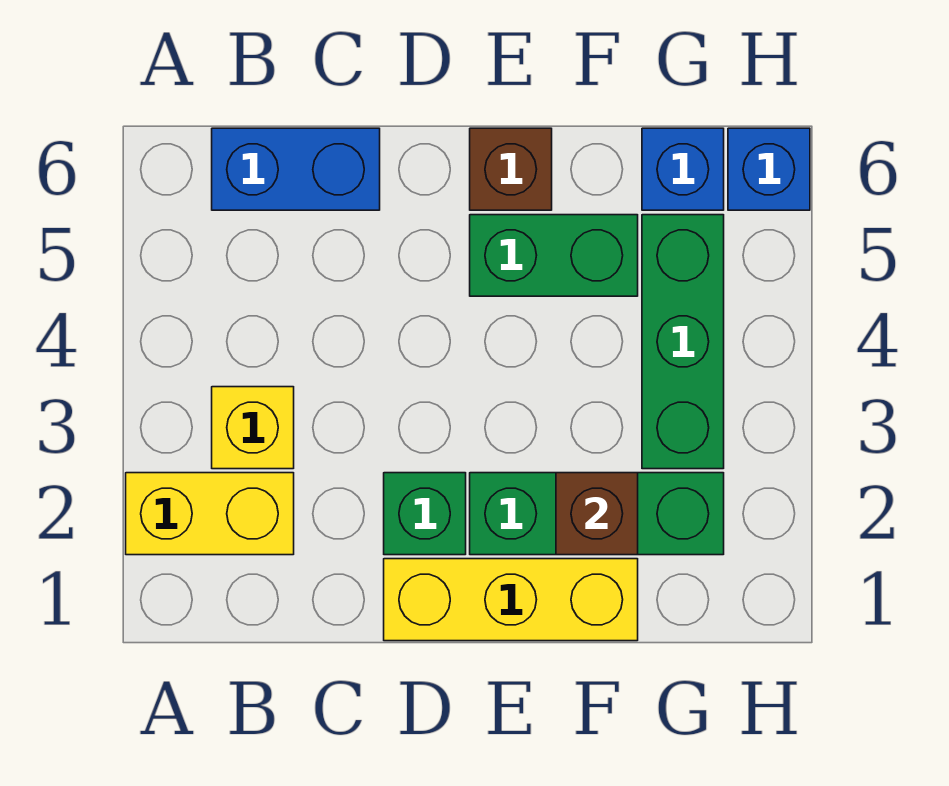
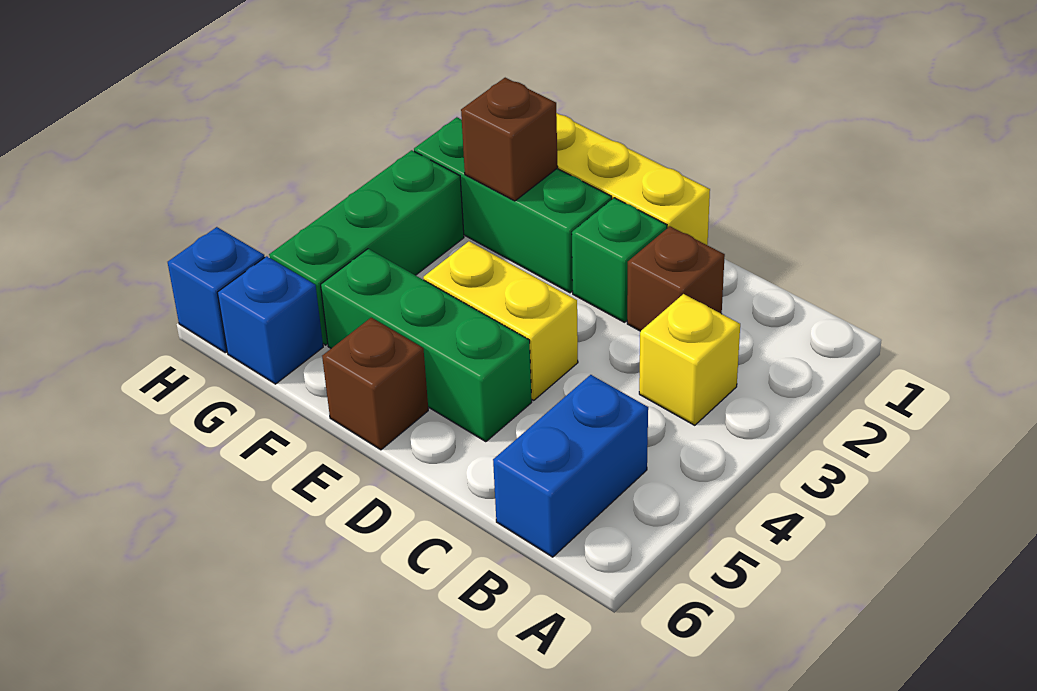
yellow brick A2:B2 level 1 -> yellow brick D4:E4 level 1
blue brick B6:C6 level 1 -> blue brick B5:B6 level 1
none -> brown brick C2 level 1
green brick E5:F5 level 1 -> green brick D5:F5 level 1

